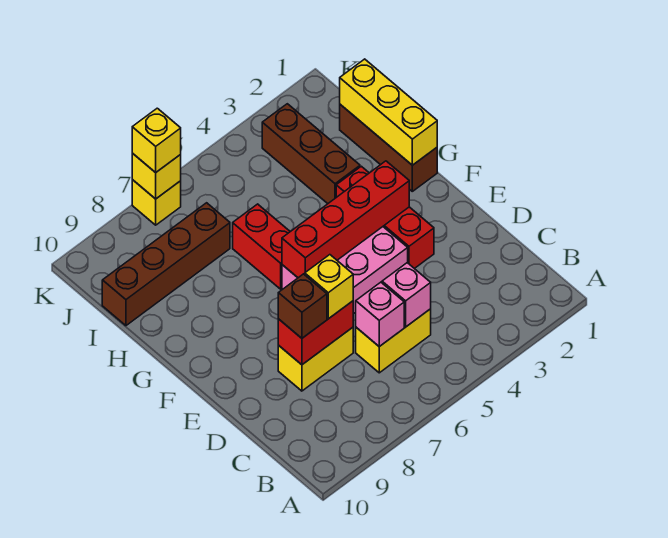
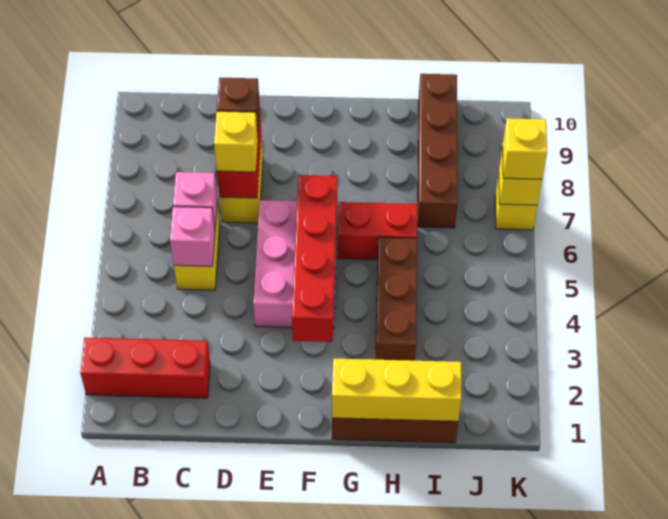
red brick E3:G3 level 1 -> red brick A2:C2 level 1
brown brick H3:J3 level 1 -> brown brick H3:H5 level 1

